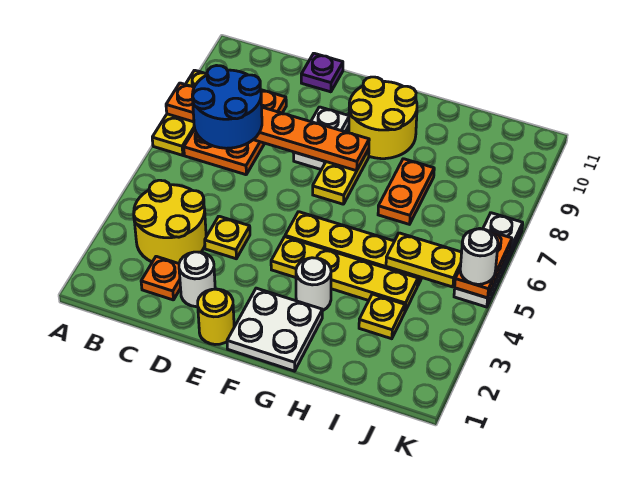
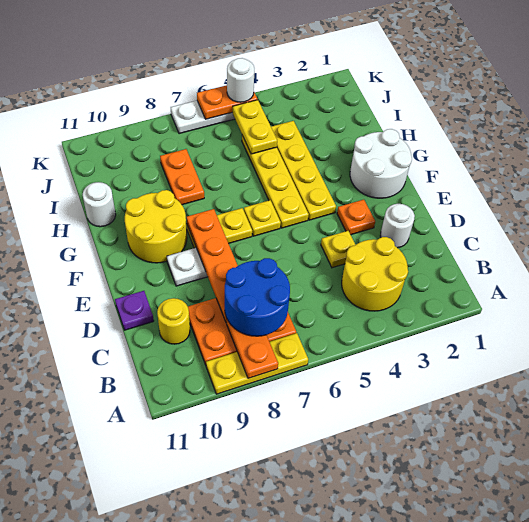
orange plate C2 level 1 -> orange plate E3 level 1
yellow round brick E1 level 1 -> yellow round brick C10 level 1
white plate F1:G2 level 1 -> white round brick F1:G2 level 1
white round brick G3 level 1 -> white round brick H11 level 1
orange plate H7:H8 level 1 -> orange plate H8:I8 level 1
yellow plate I3 level 1 -> yellow plate F6 level 1

